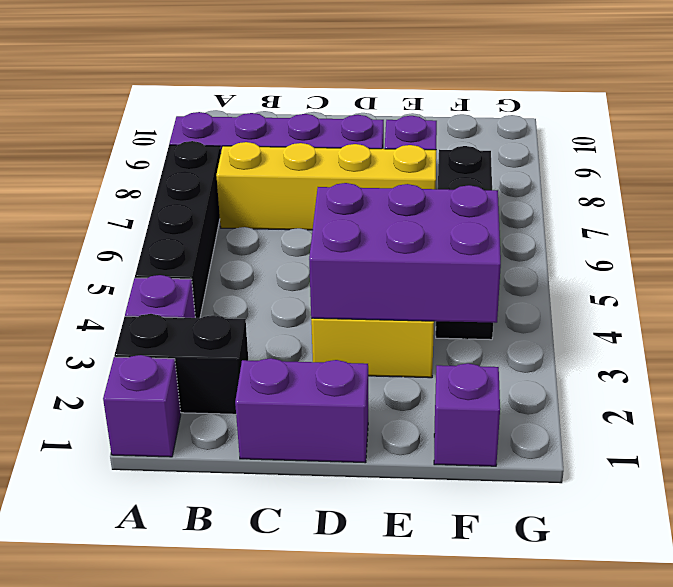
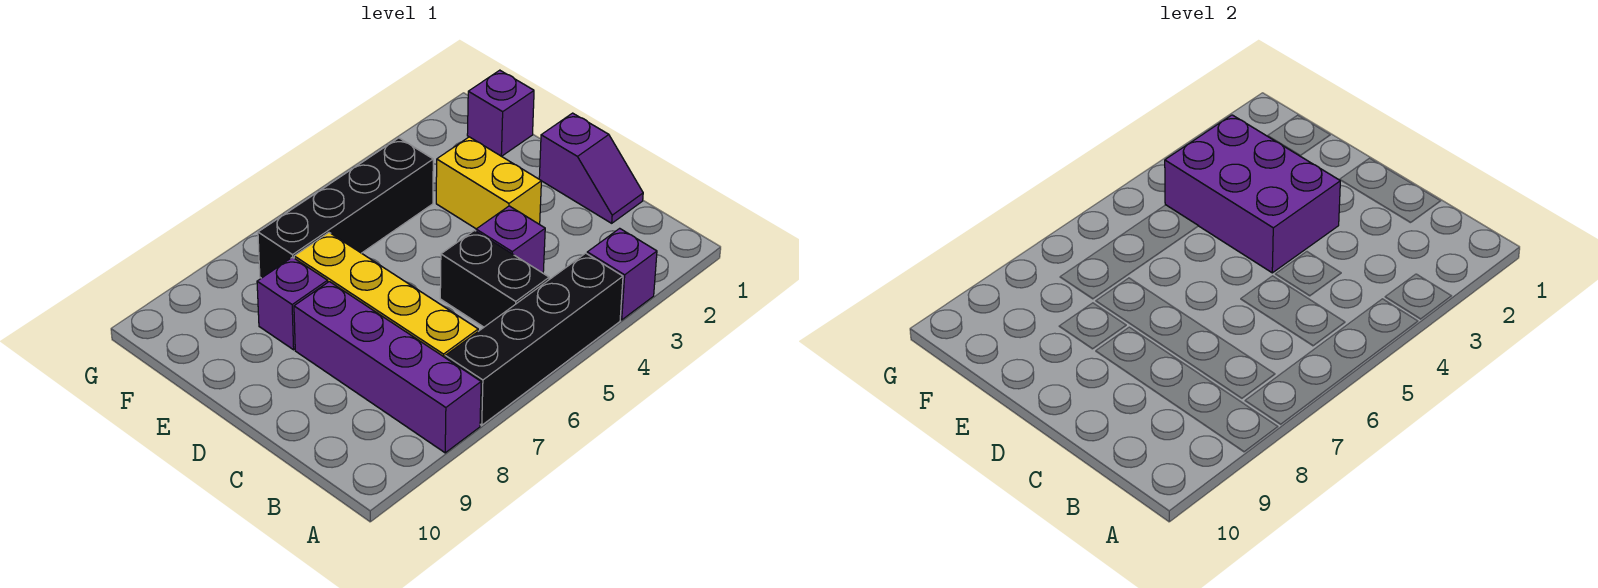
purple brick A1 level 1 -> purple brick C4 level 1
black brick A2:B2 level 1 -> black brick B5:C5 level 1
purple brick C1:D1 level 1 -> purple slope C1:D1 level 1 top D

